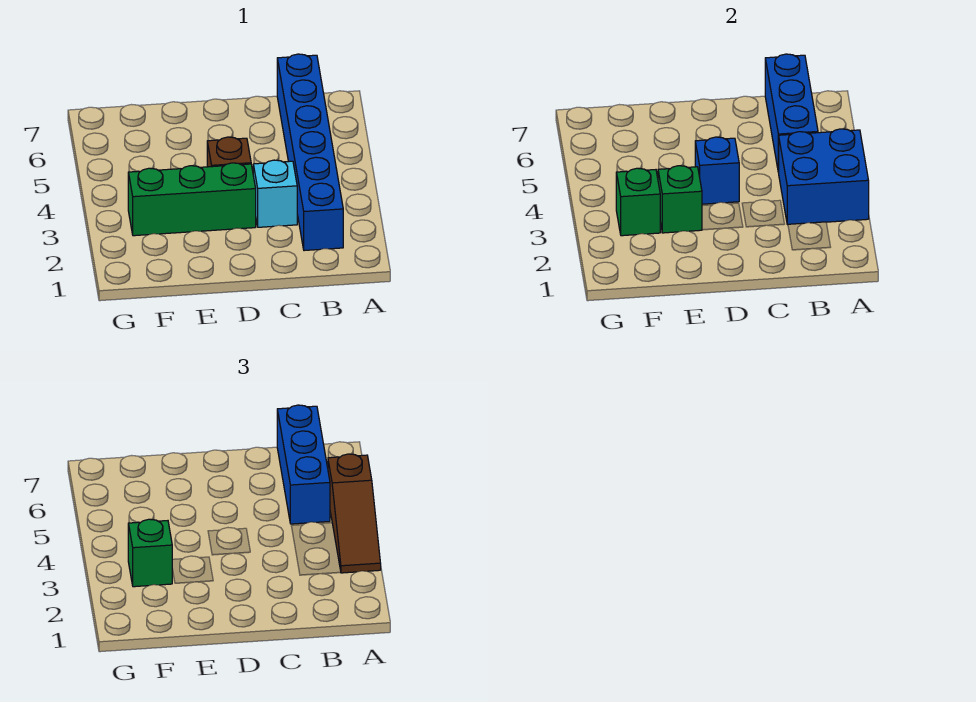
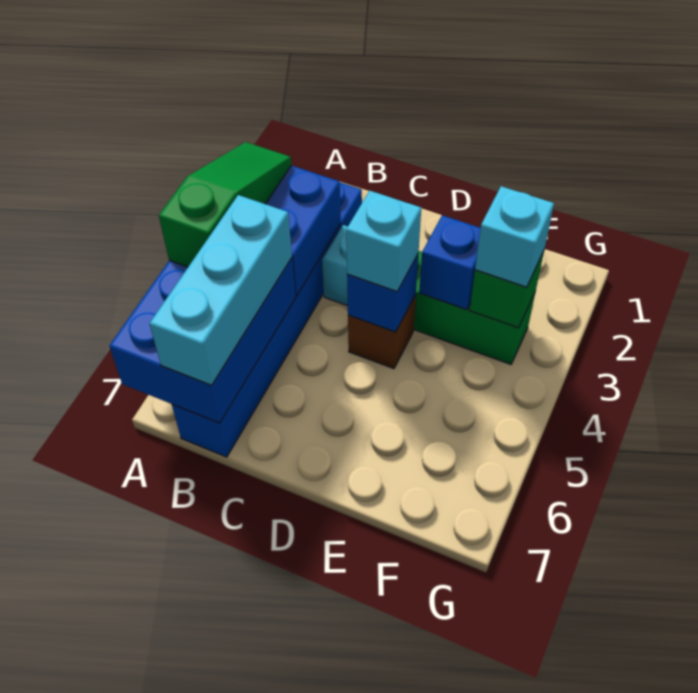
brown slope A3:A5 level 3 top 5 -> green slope A3:A5 level 3 top 5
blue brick B5:B7 level 2 -> blue brick A5:B7 level 2
blue brick B5:B7 level 3 -> cyan brick B5:B7 level 3
none -> cyan brick D4 level 3
green brick E3 level 2 -> blue brick E3 level 2
green brick F3 level 3 -> cyan brick F3 level 3

